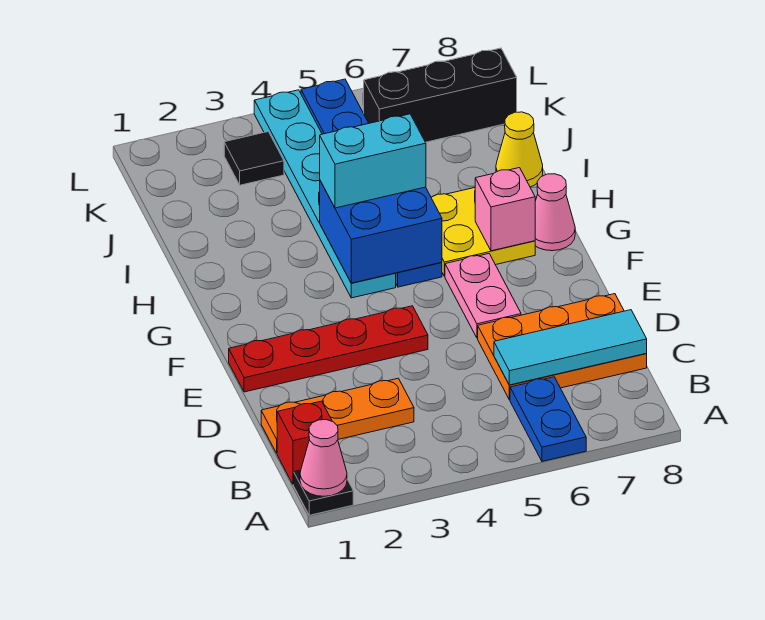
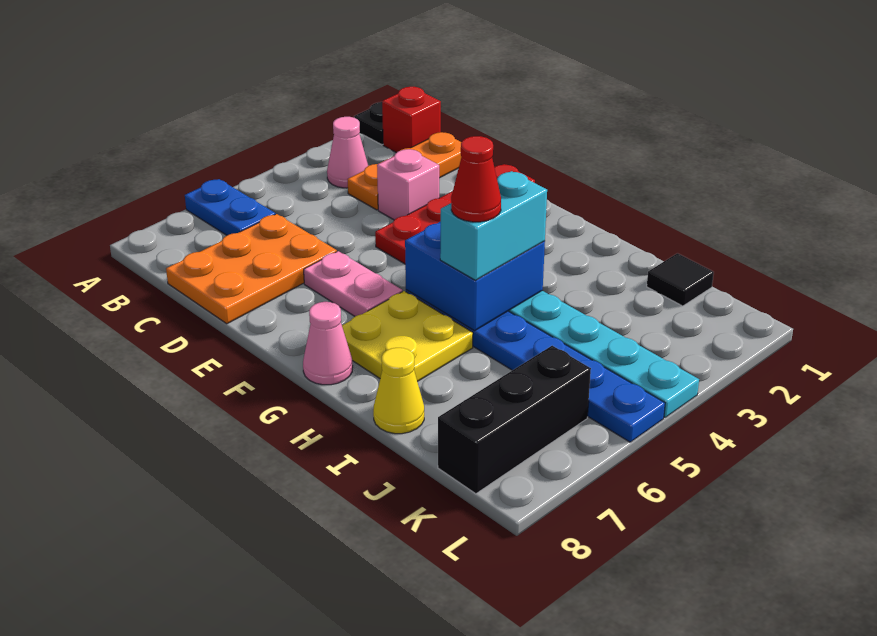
pink cone A1 level 2 -> pink cone B3 level 1
cyan tile C6:C8 level 2 -> none
pink brick G7 level 2 -> pink brick D3 level 1
none -> red cone H5 level 4
black tile K3 level 1 -> black tile J1 level 1

